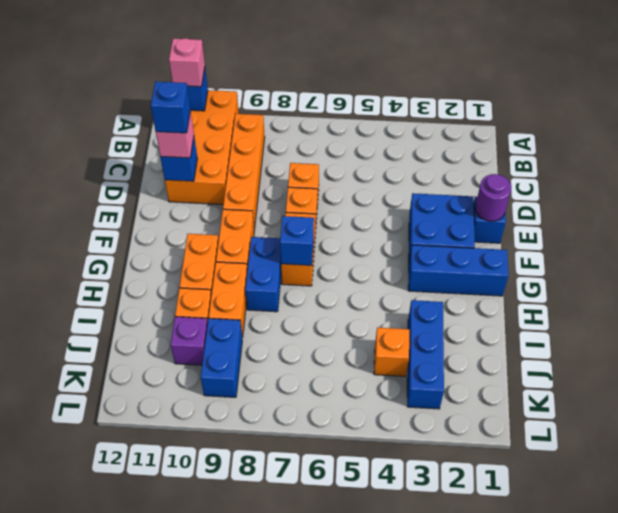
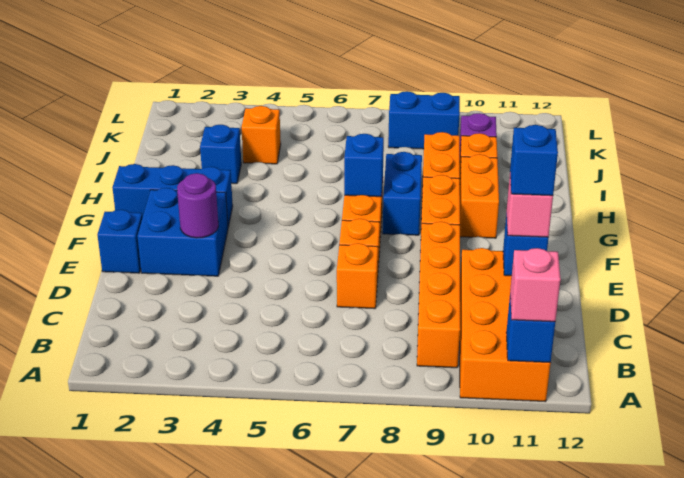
purple round brick E1 level 2 -> purple round brick E3 level 2
blue brick I3:K3 level 1 -> blue brick I3 level 1
blue brick J9:K9 level 1 -> blue brick K8:K9 level 1

